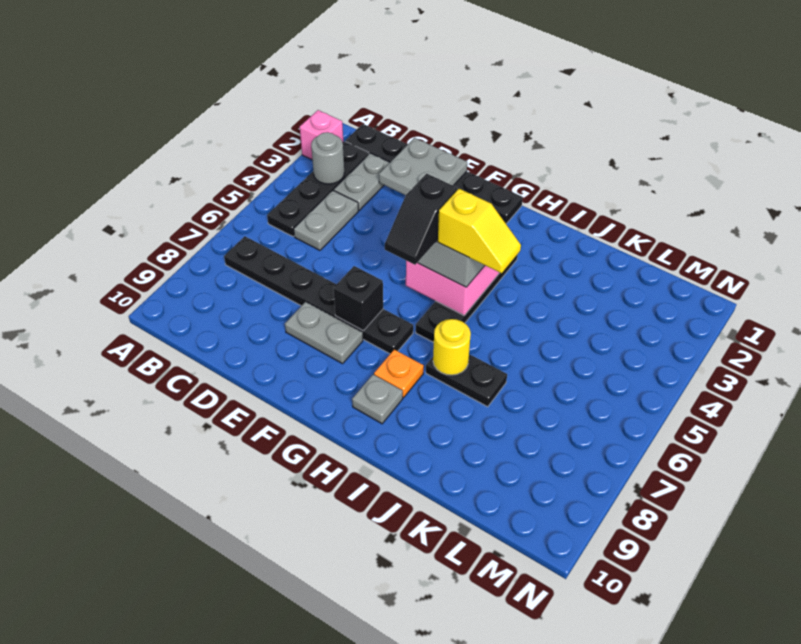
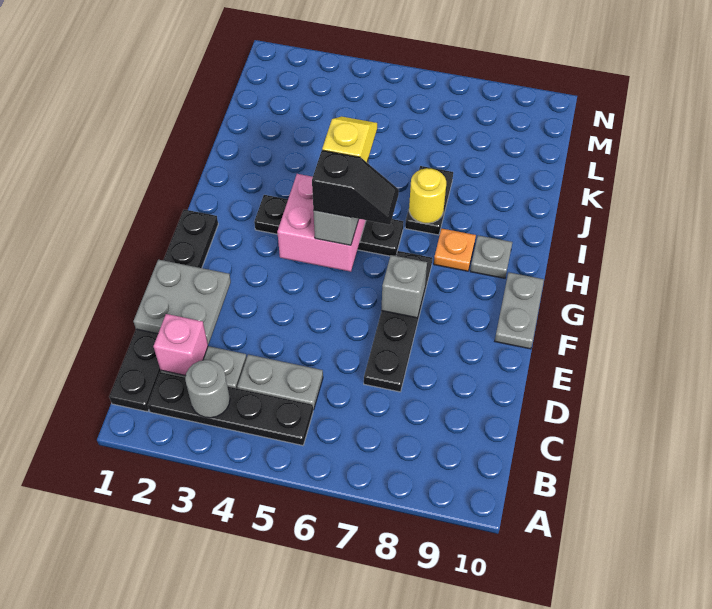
pink brick A2 level 1 -> pink brick C2 level 2
black plate B7:G7 level 1 -> black plate D7:G7 level 1
grey plate E8:F8 level 1 -> grey plate F10:G10 level 1
black brick F7 level 2 -> grey brick F7 level 2

